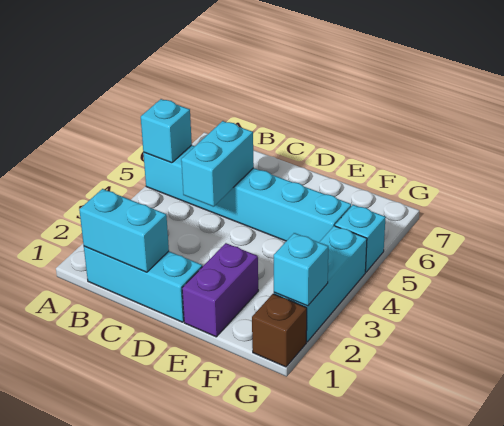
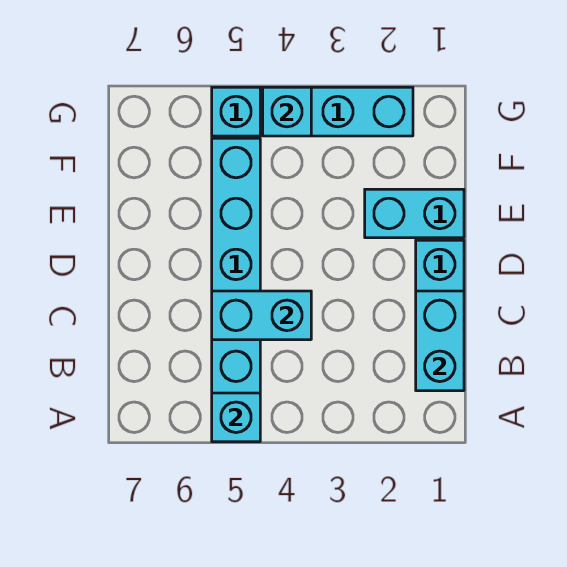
purple brick E1:E2 level 1 -> cyan brick E1:E2 level 1
brown brick G1 level 1 -> none
cyan brick G2 level 2 -> cyan brick G4 level 2

